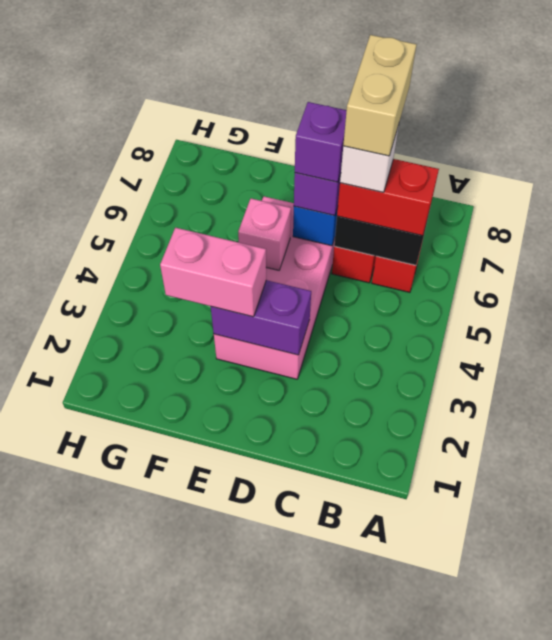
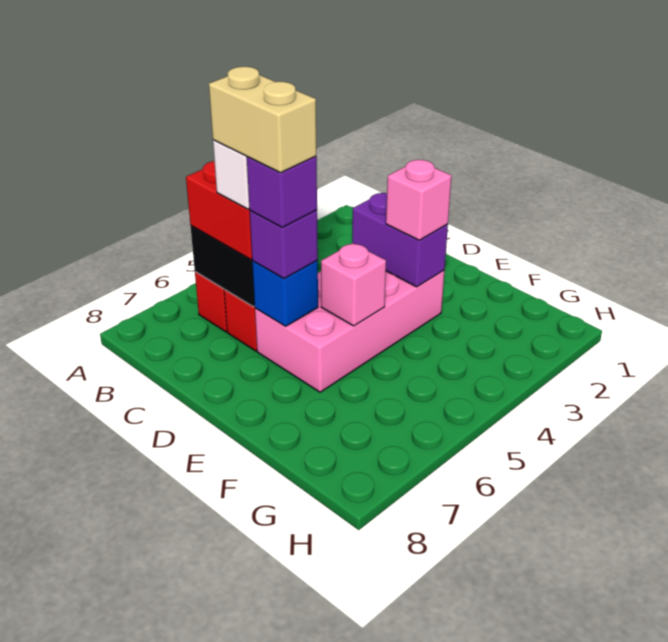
tan brick C6:C7 level 5 -> tan brick C6:D6 level 5
pink brick E3:F3 level 3 -> pink brick E3 level 3

